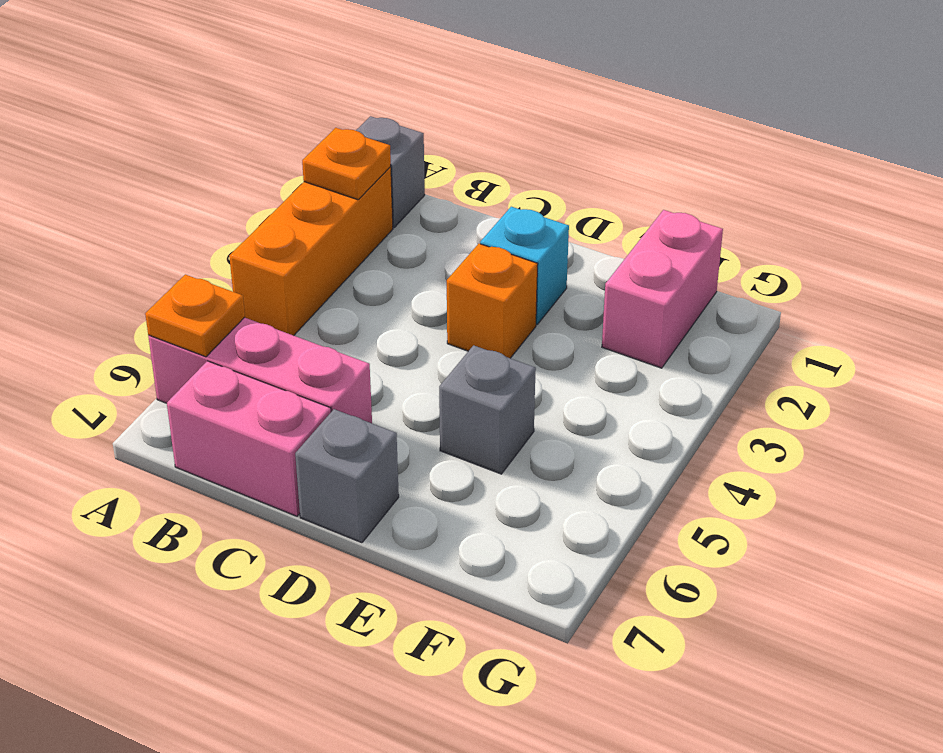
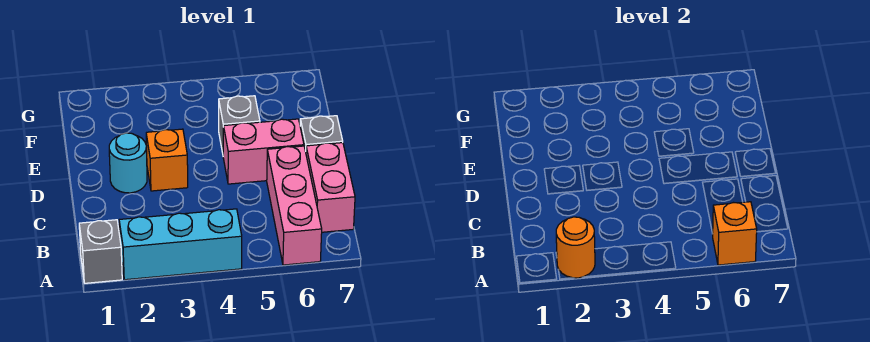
orange brick A2:A4 level 1 -> cyan brick A2:A4 level 1
orange plate A2 level 2 -> orange round brick A2 level 2
orange plate A6 level 2 -> orange brick A6 level 2
cyan brick D2 level 1 -> cyan round brick D2 level 1
pink brick F1:F2 level 1 -> pink brick D5:D6 level 1

